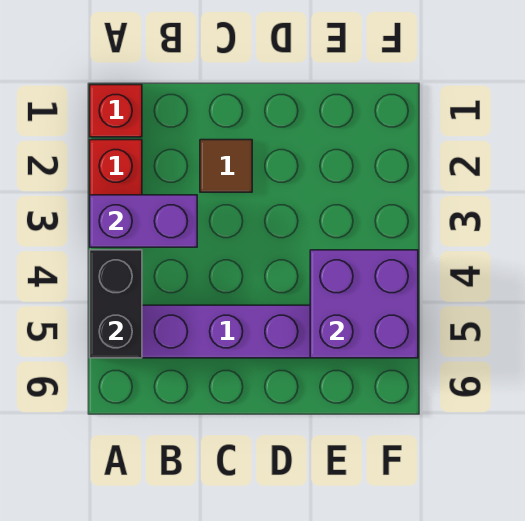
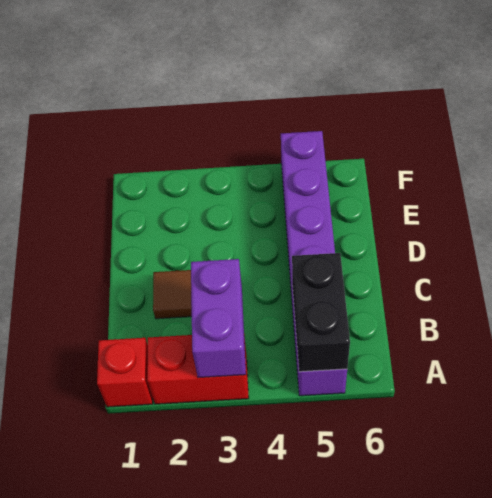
black brick A4:A5 level 2 -> black brick A5:B5 level 2
purple brick E4:F5 level 2 -> none

